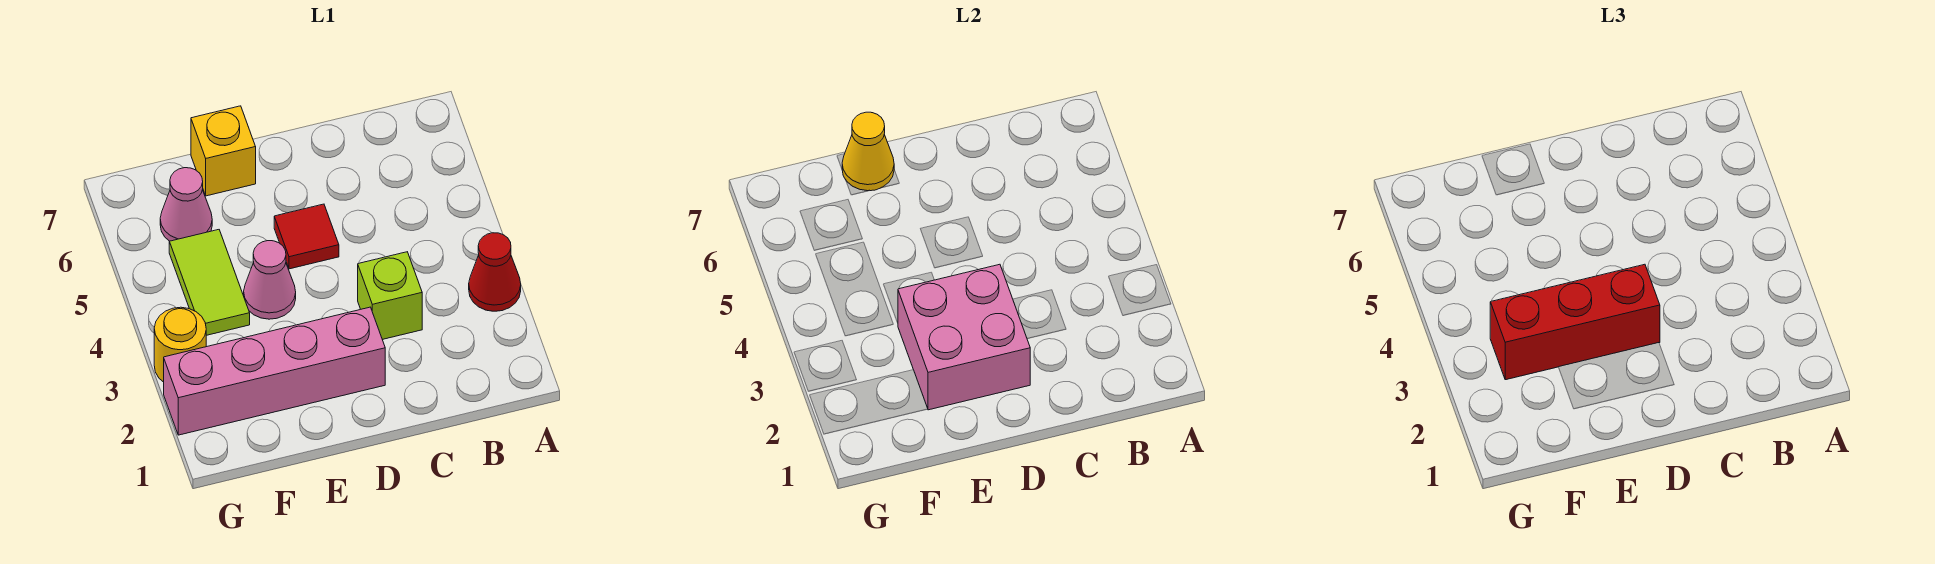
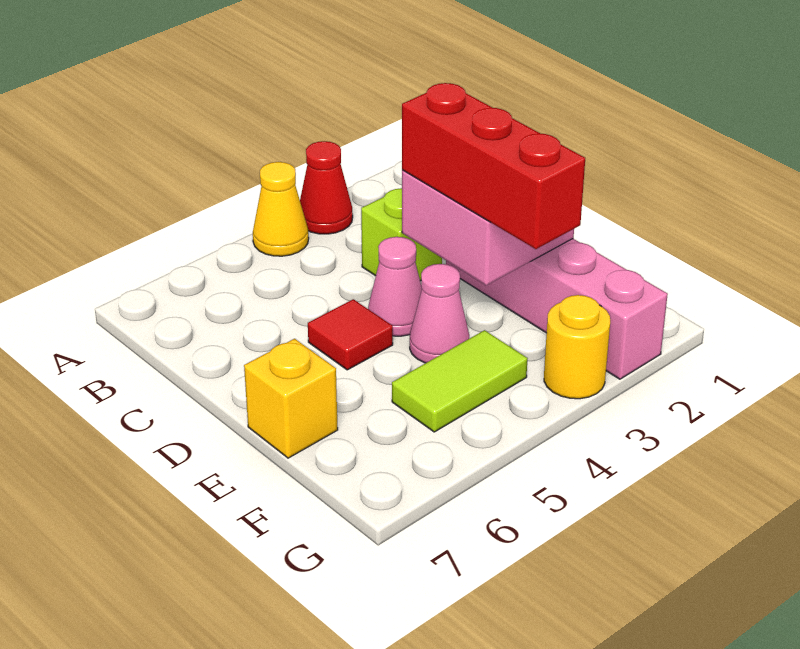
yellow cone E7 level 2 -> yellow cone A4 level 1
pink cone F6 level 1 -> pink cone D4 level 1

